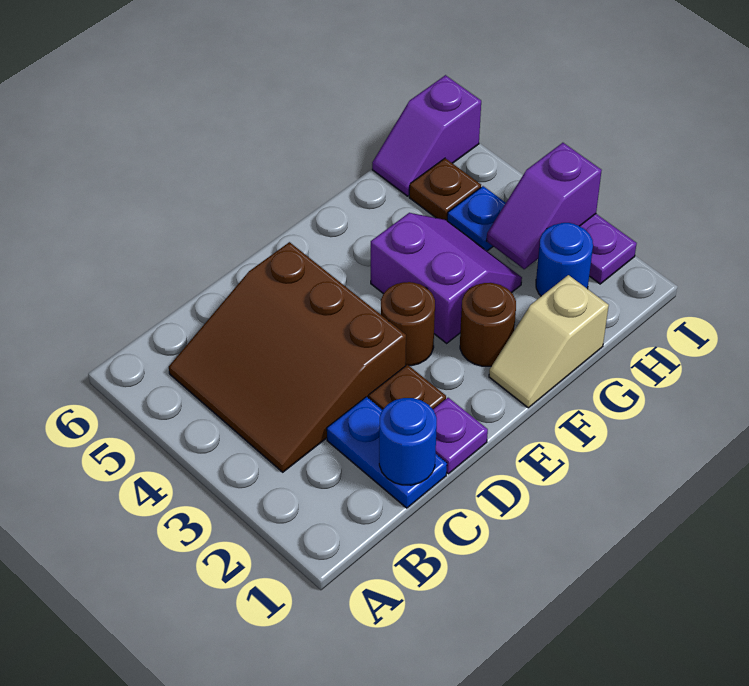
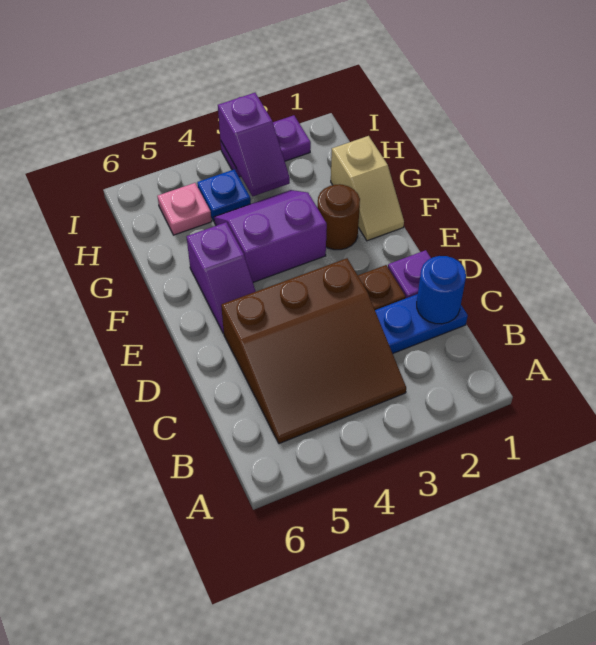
brown round brick E3 level 1 -> none
blue round brick H2 level 1 -> none
brown plate H5 level 1 -> pink plate H5 level 1
purple slope H6:I6 level 1 top I -> purple slope E5:F5 level 1 top F

